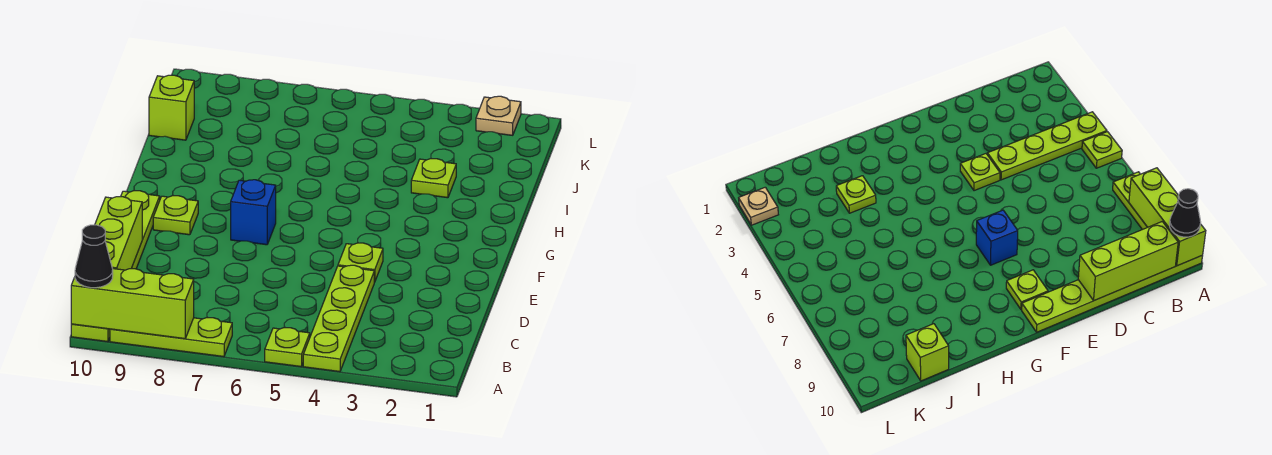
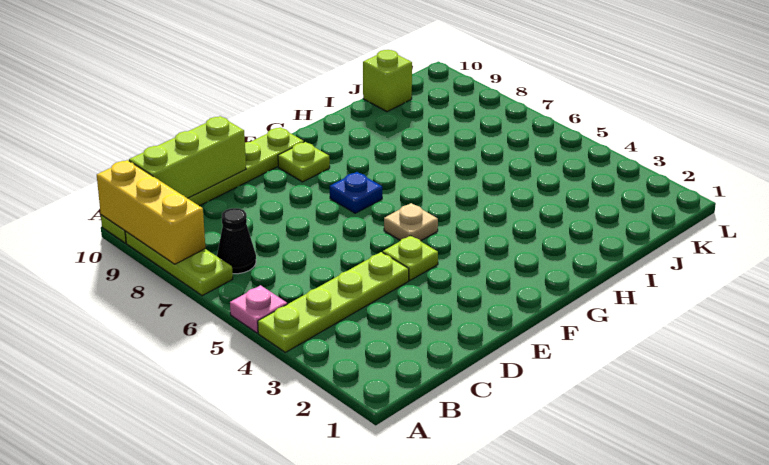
lime plate A5 level 1 -> pink plate A5 level 1
lime brick A8:A10 level 2 -> yellow brick A8:A10 level 2
black cone A10 level 3 -> black cone B7 level 1
blue brick F7 level 1 -> blue plate F7 level 1
lime plate I3 level 1 -> none
tan plate L2 level 1 -> tan plate F5 level 1

